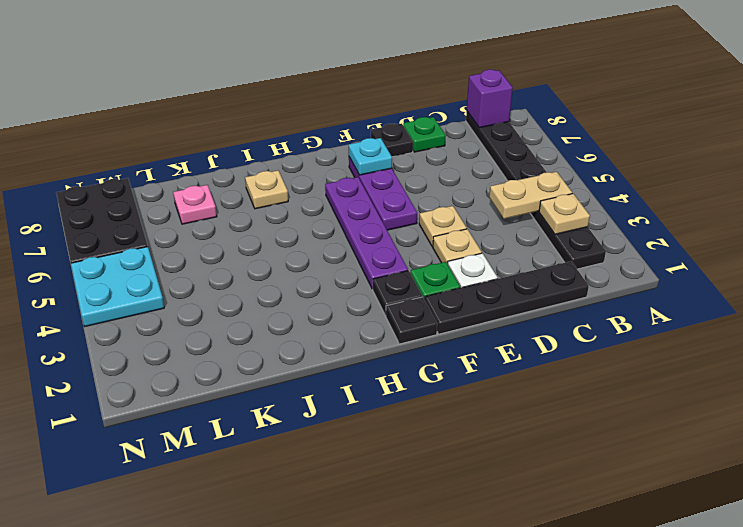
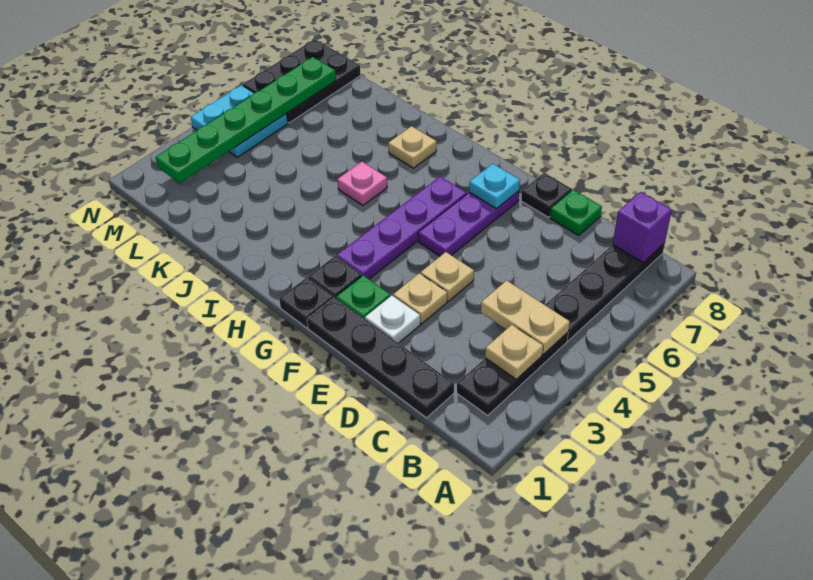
pink plate K7 level 1 -> pink plate I5 level 1
none -> green plate M2:M7 level 2

